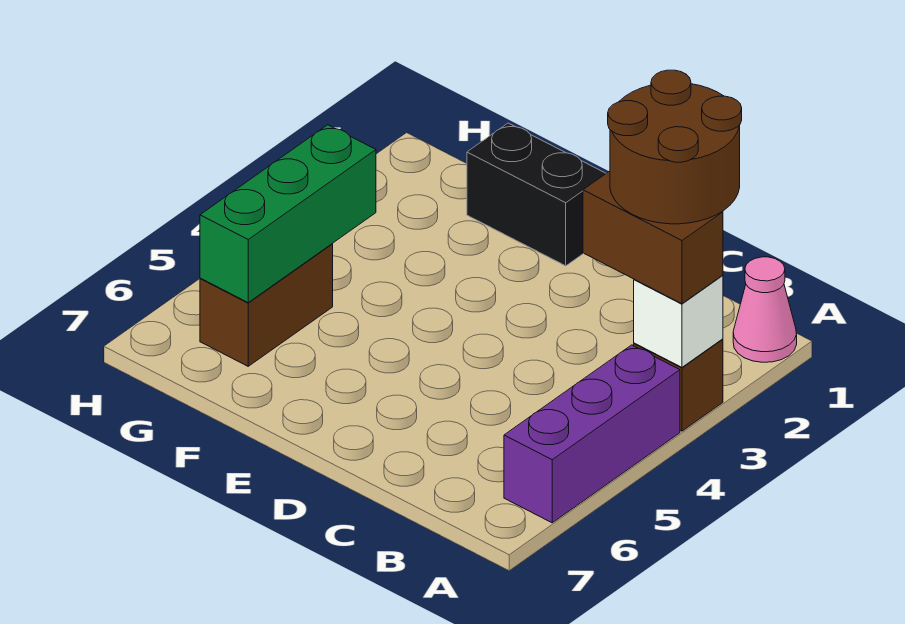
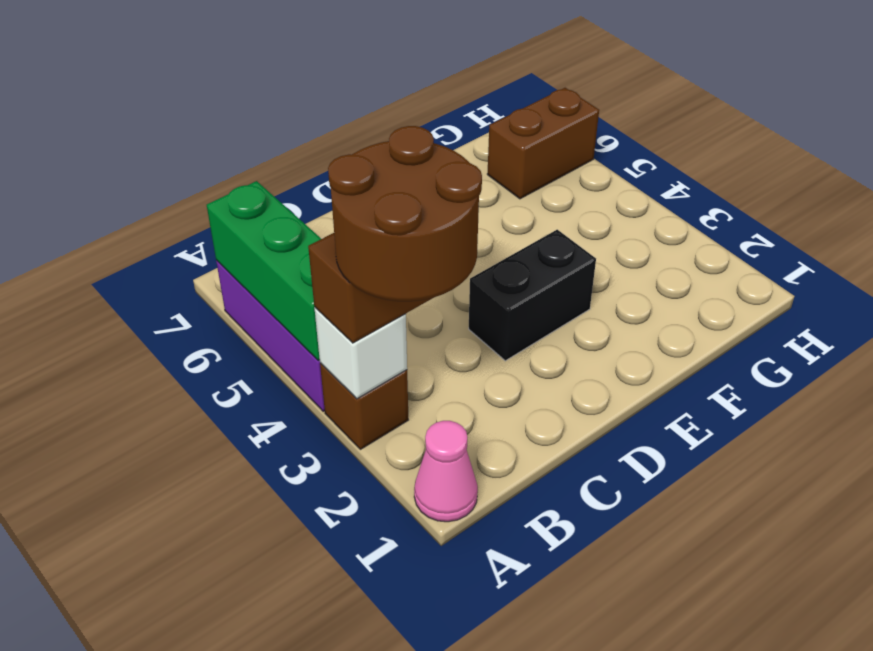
black brick E1:F1 level 1 -> black brick D3:E3 level 1
green brick G4:G6 level 2 -> green brick A4:A6 level 2
brown brick G5:G6 level 1 -> brown brick G6:H6 level 1

